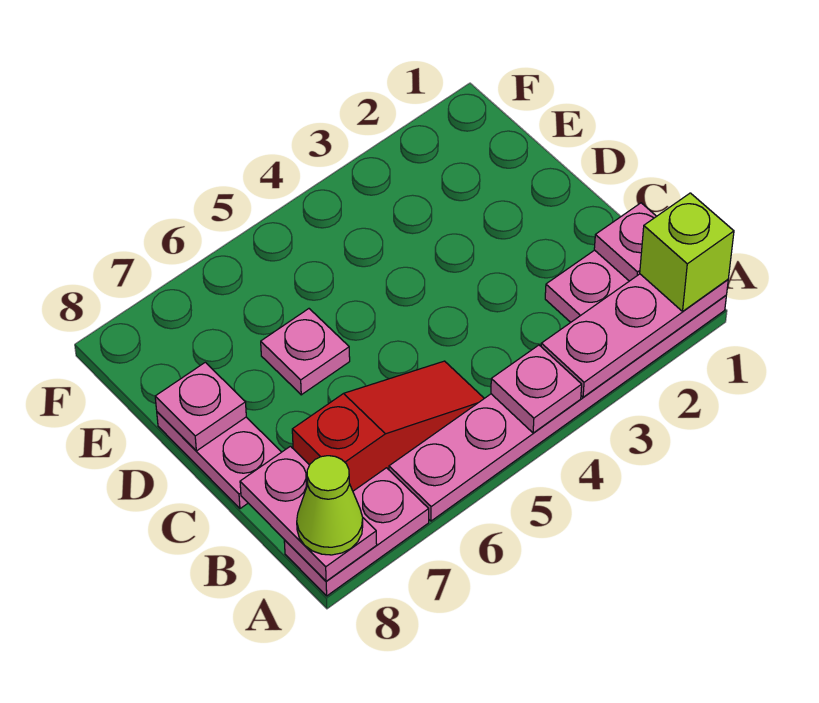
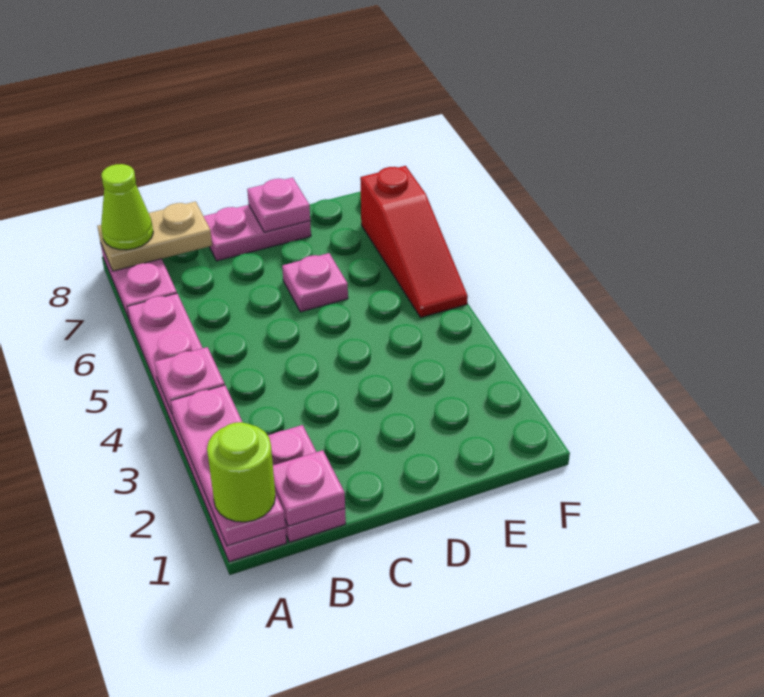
lime brick A1 level 3 -> lime round brick A1 level 3
pink plate A8:B8 level 2 -> tan plate A8:B8 level 2
red slope B5:B7 level 1 top 7 -> red slope F5:F7 level 1 top 7

